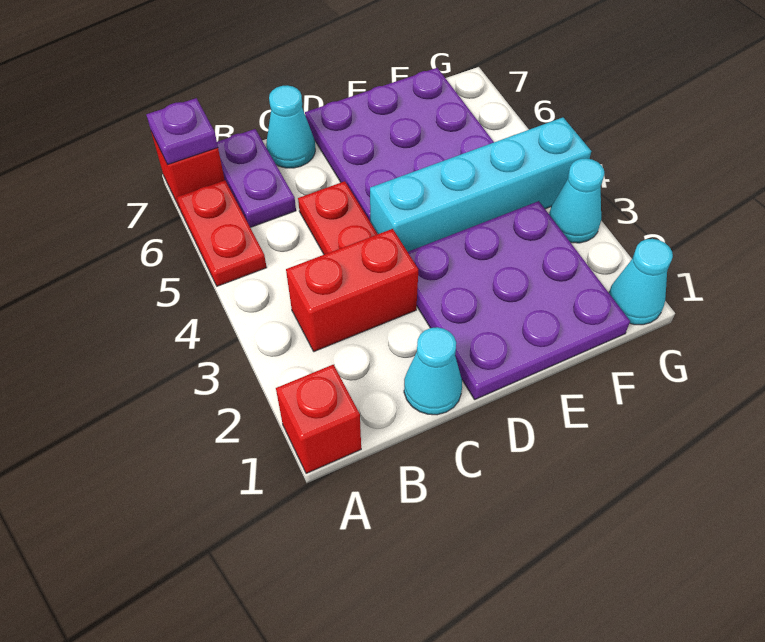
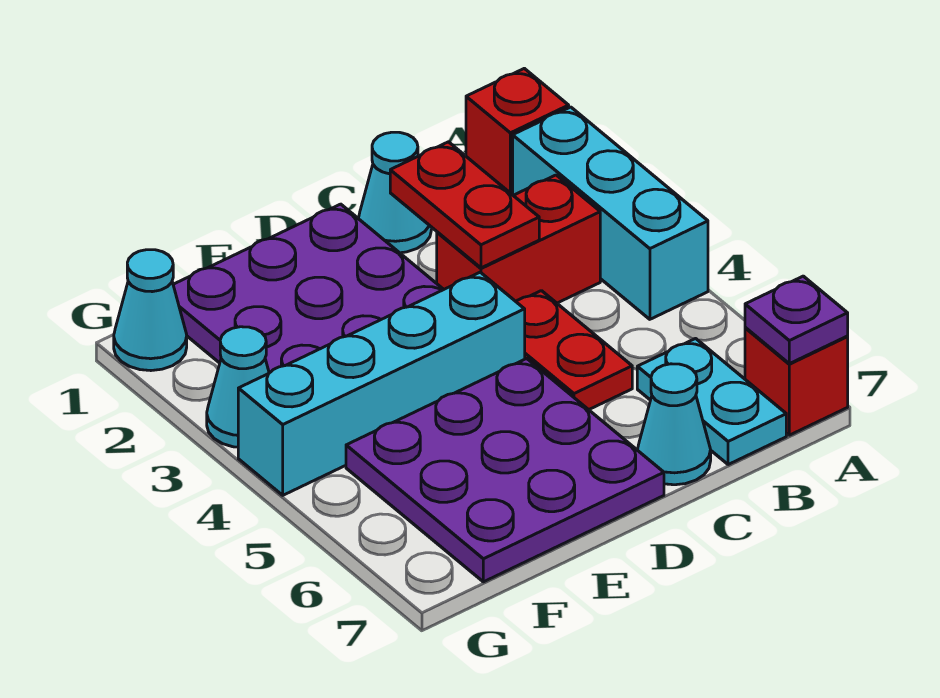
none -> cyan brick A2:A4 level 1
red plate A5:A6 level 1 -> red plate C2:C3 level 2
purple plate B6:B7 level 1 -> cyan plate B6:B7 level 1

